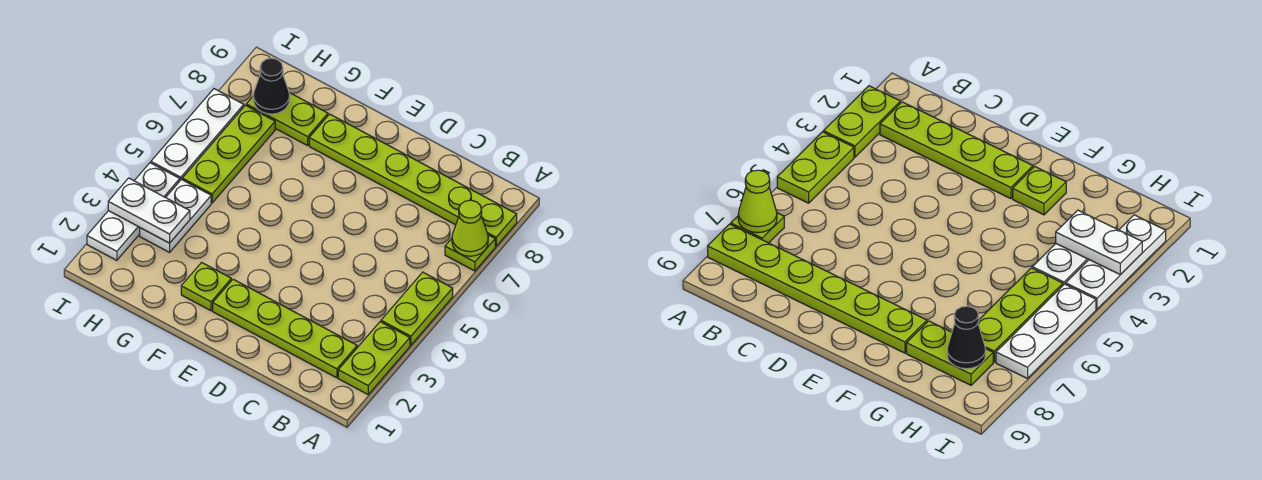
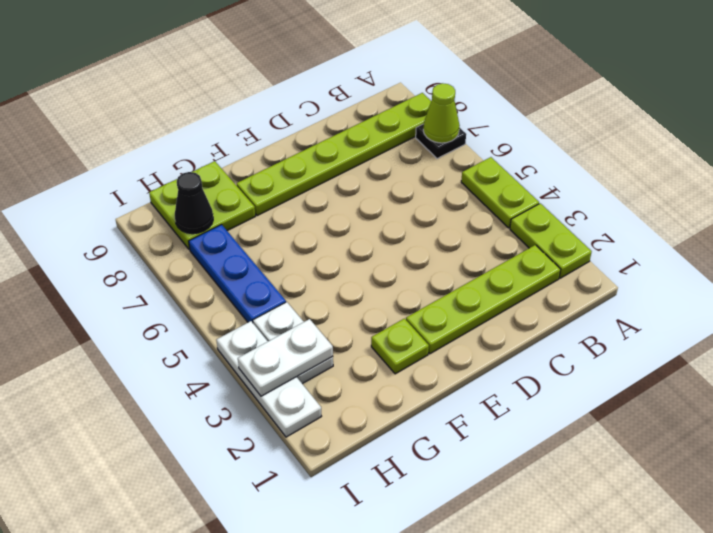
lime plate A7 level 1 -> black plate A7 level 1
lime plate G8:H8 level 1 -> lime plate G8:H9 level 1
lime plate H5:H7 level 1 -> blue plate H5:H7 level 1
white plate I5:I7 level 1 -> none

